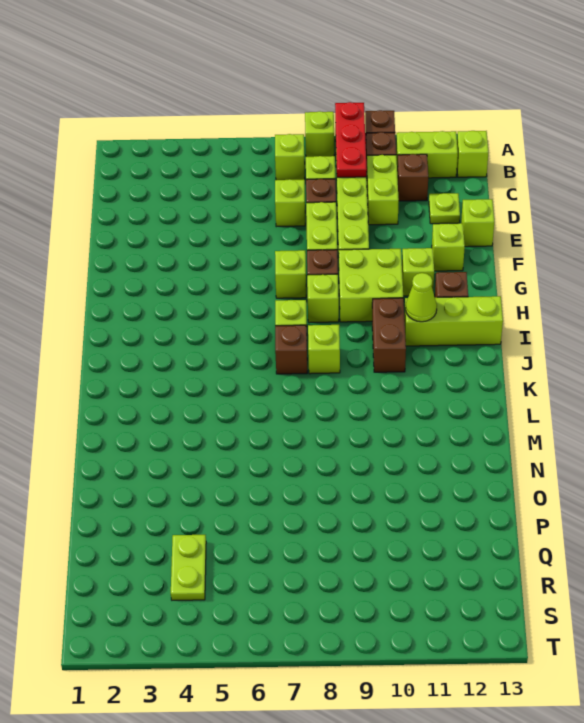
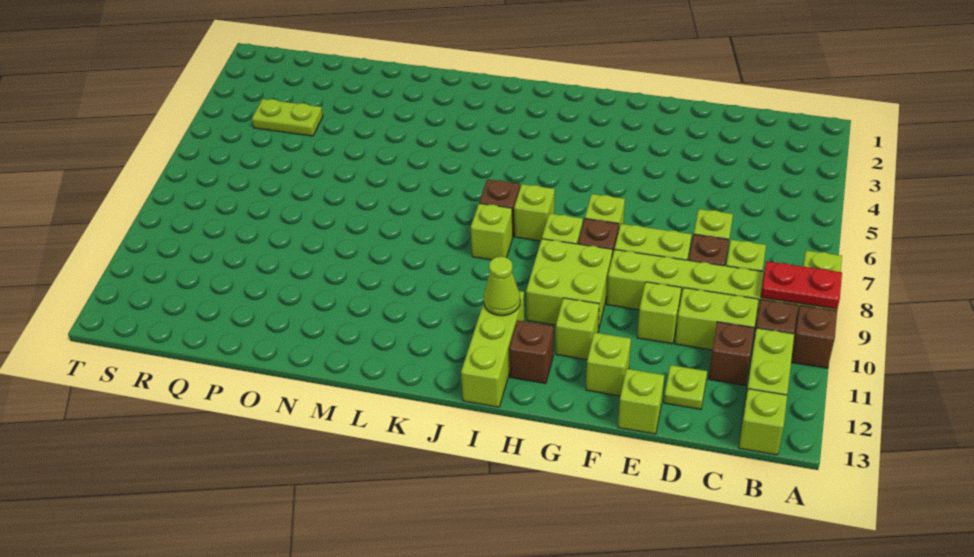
red plate A9:C9 level 2 -> red plate A9:B9 level 2
lime brick B7 level 1 -> lime brick E10 level 1
brown brick I10:J10 level 1 -> none

